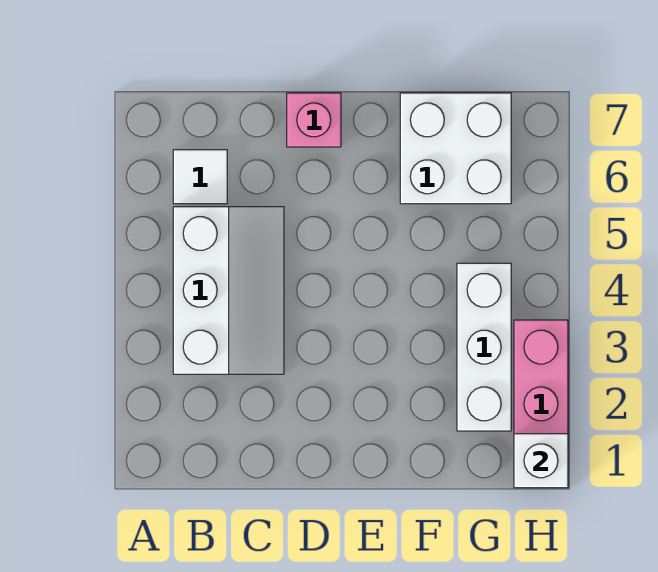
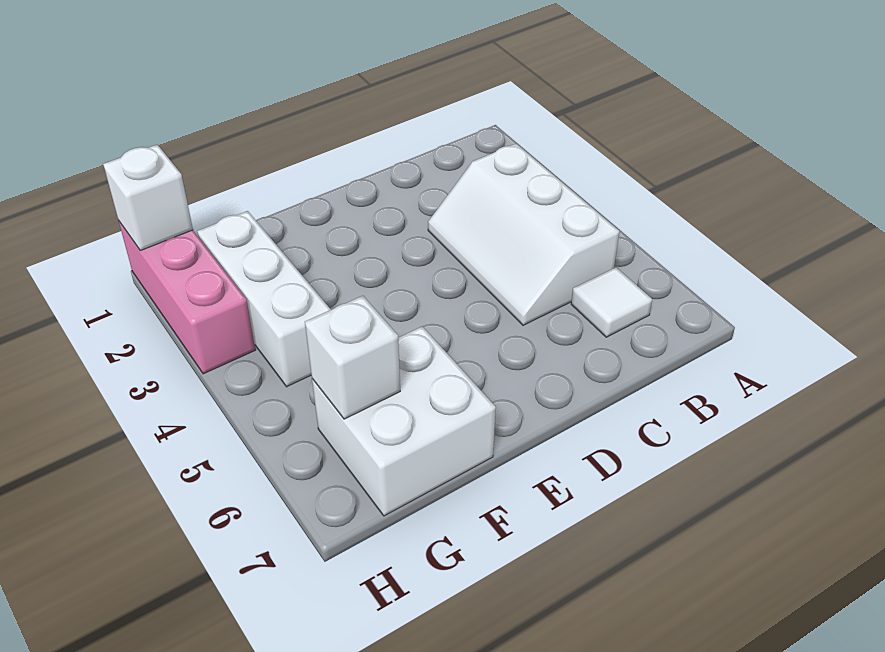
pink brick D7 level 1 -> none
none -> white brick G6 level 2

